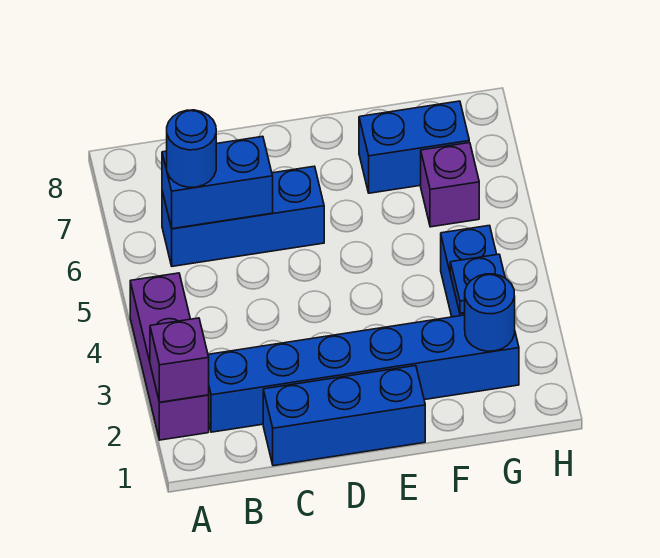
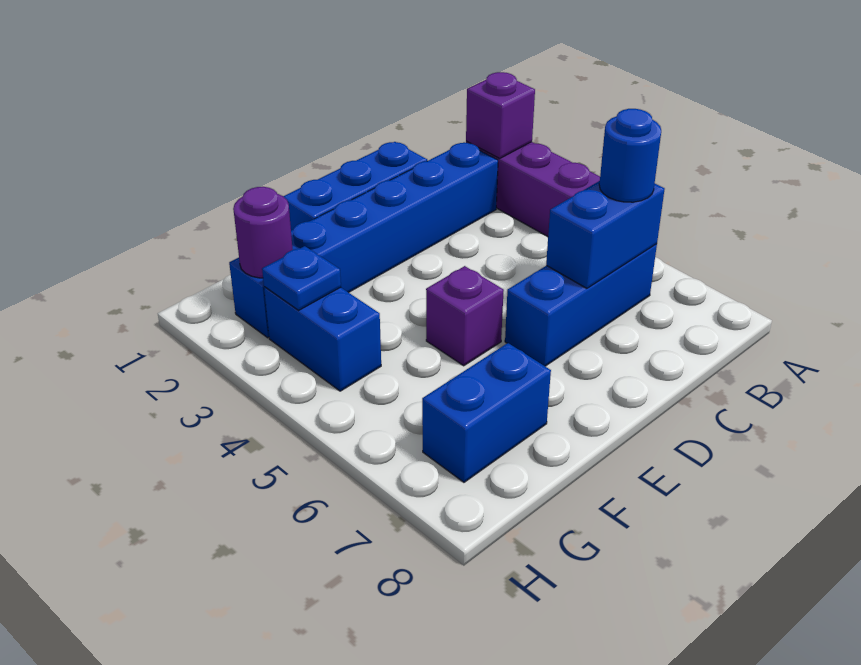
blue round brick G2 level 2 -> purple round brick G2 level 2
purple brick G6 level 1 -> purple brick E5 level 1

